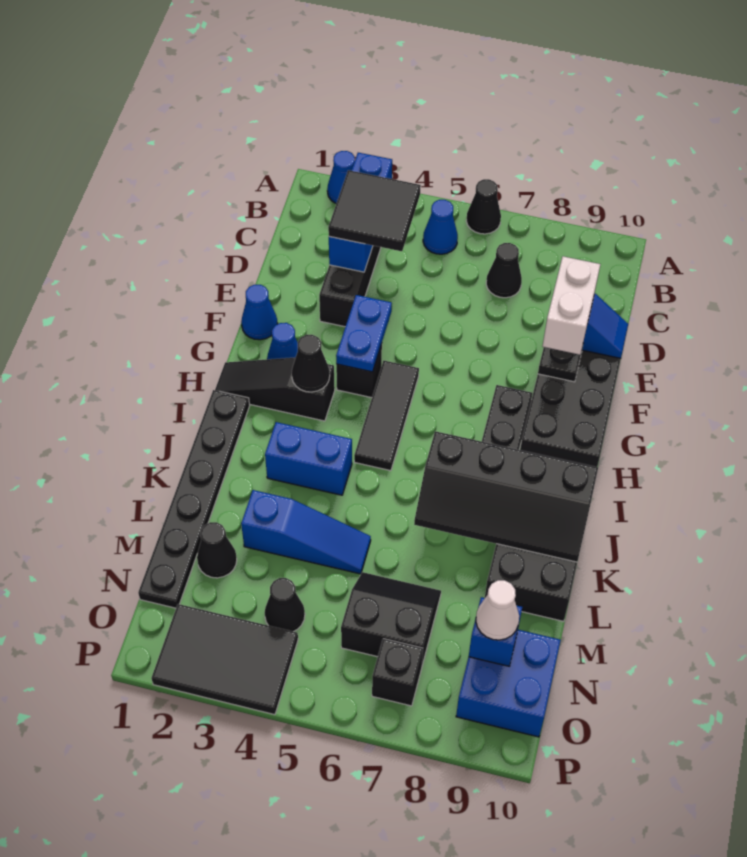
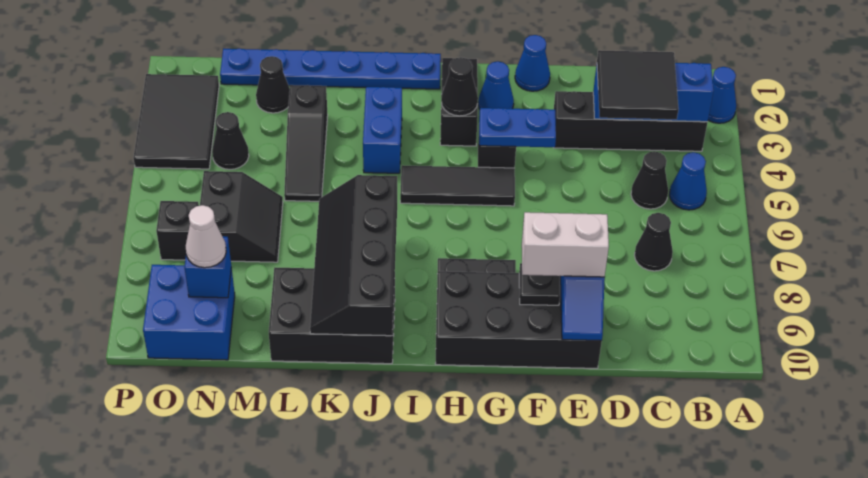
black cone A6 level 1 -> black cone C5 level 1
black plate I1:N1 level 1 -> blue plate I1:N1 level 1
blue slope L3:L5 level 1 top 3 -> black slope L3:L5 level 1 top 3

